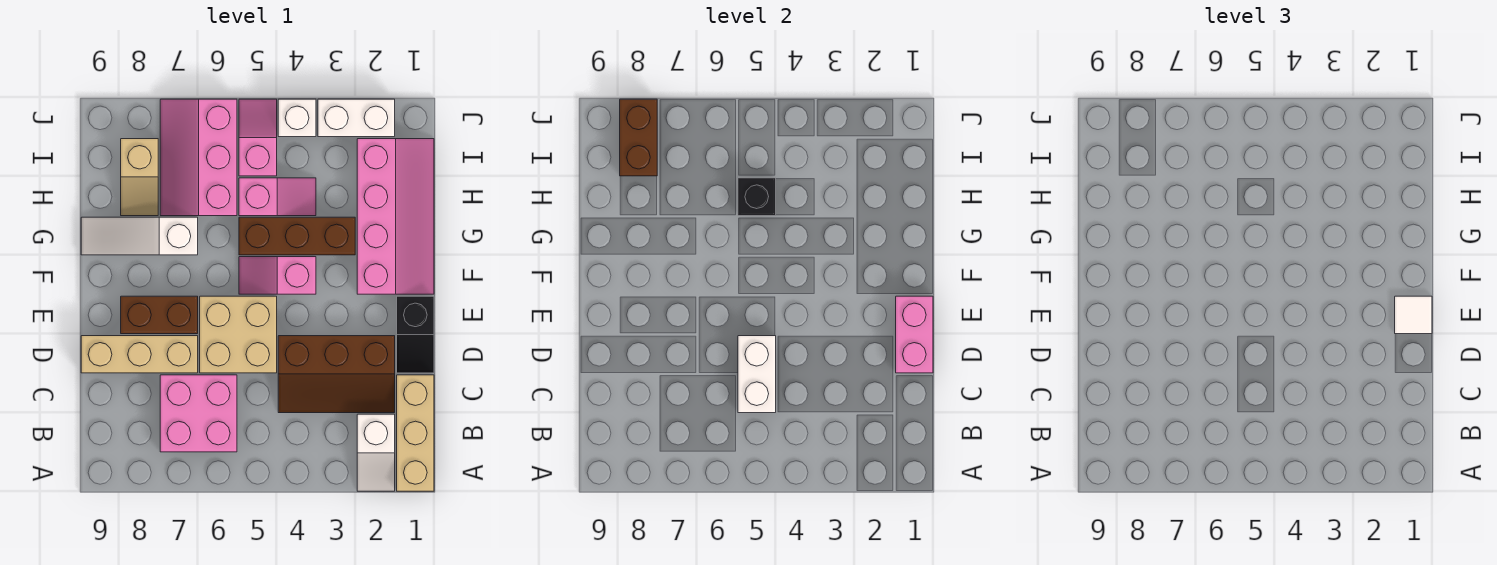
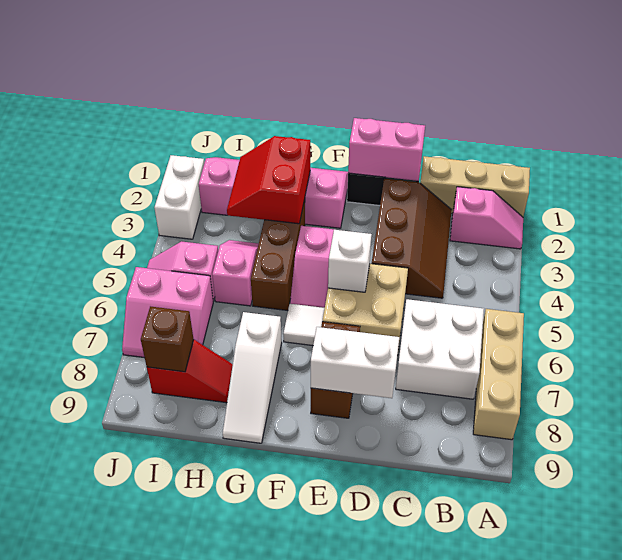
white slope A2:B2 level 1 top B -> pink slope A2:B2 level 1 top B
pink brick B6:C7 level 1 -> white brick B6:C7 level 1
white brick C5:D5 level 2 -> white brick D8:E8 level 2
tan brick D7:D9 level 1 -> tan brick A6:A8 level 1
white tile E1 level 3 -> white tile F6 level 1
none -> red slope G2:H3 level 2 top G
black brick H5 level 2 -> none
pink slope H6:J7 level 1 top 6 -> pink slope I6:J7 level 1 top 6
tan slope H8:I8 level 1 top I -> red slope H8:I8 level 1 top I
brown brick I8:J8 level 2 -> brown brick I8 level 2
white brick J4 level 1 -> white brick E5 level 2

